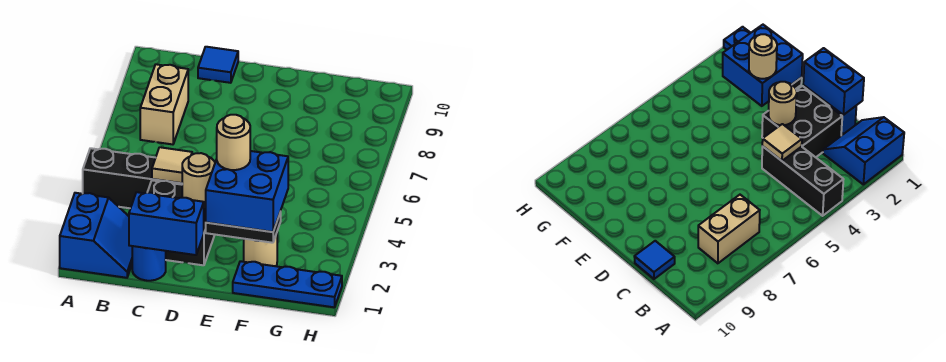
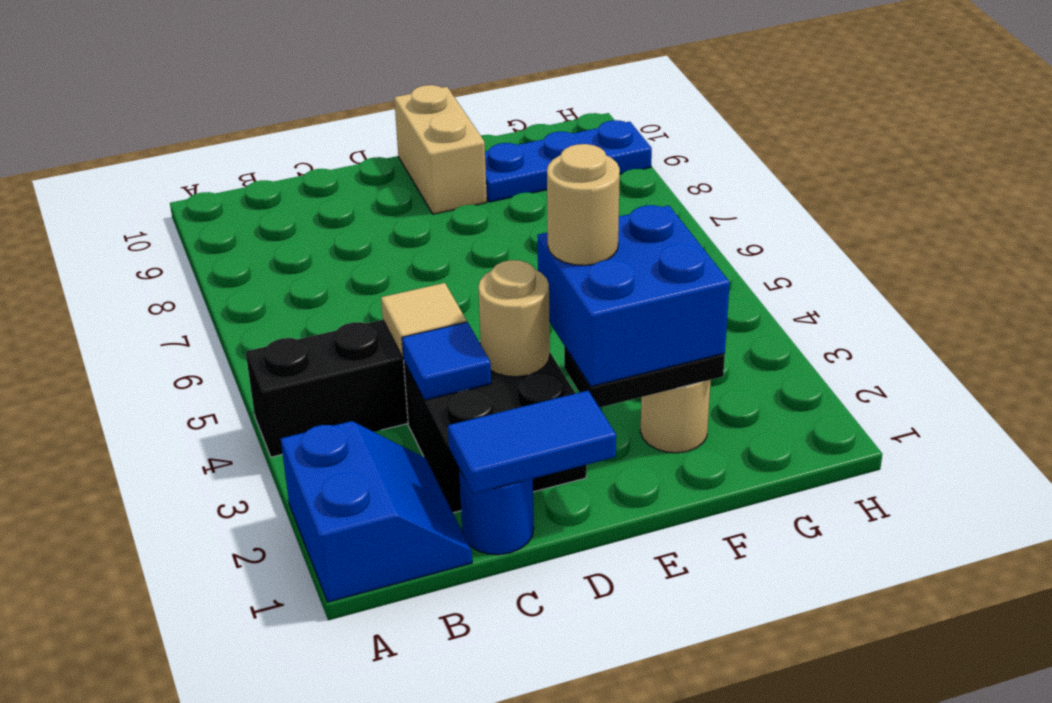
tan brick B7:B8 level 1 -> tan brick E9:E10 level 1
blue brick C1:D1 level 2 -> blue tile C1:D1 level 2
blue tile C10 level 1 -> blue tile C3 level 2
blue plate F1:H1 level 1 -> blue plate F9:H9 level 1

